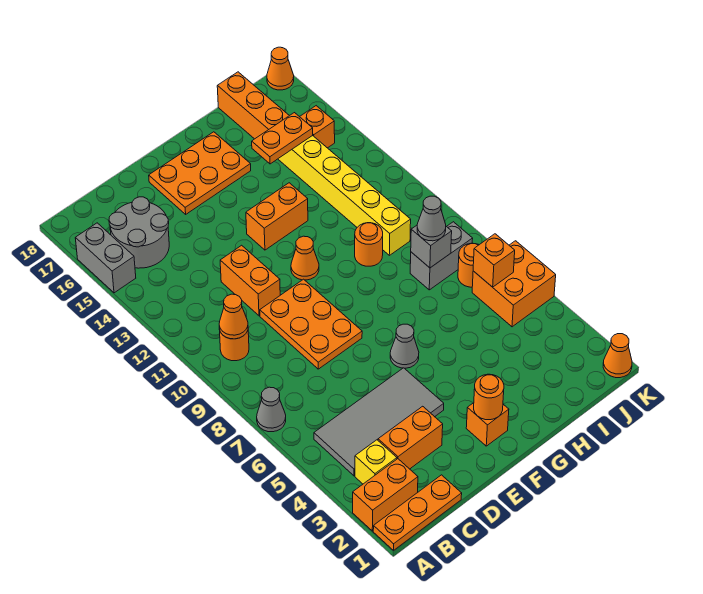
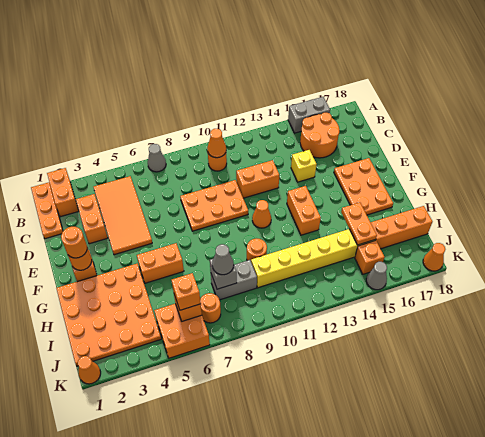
yellow brick B3 level 1 -> yellow brick D14 level 1
grey tile B4:E5 level 1 -> orange tile B4:E5 level 1
grey round brick B15:C16 level 1 -> orange round brick B15:C16 level 1
none -> orange round brick F2 level 3
grey cone F6 level 1 -> grey cone K15 level 1
none -> orange plate G1:J4 level 1
none -> orange brick G5:G6 level 1
grey brick I8:J8 level 1 -> grey brick I8:I9 level 1
none -> orange brick J6 level 3

